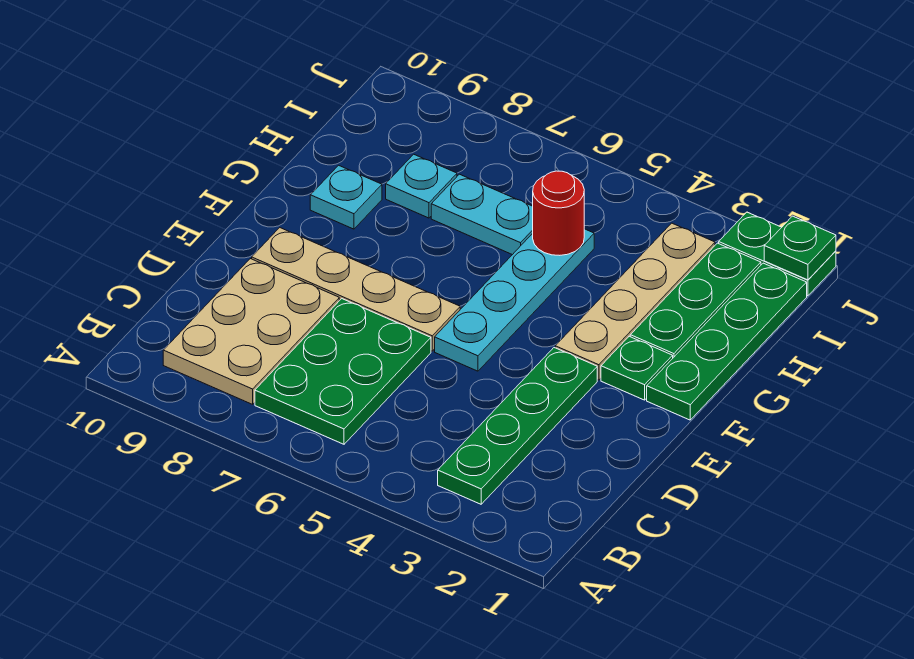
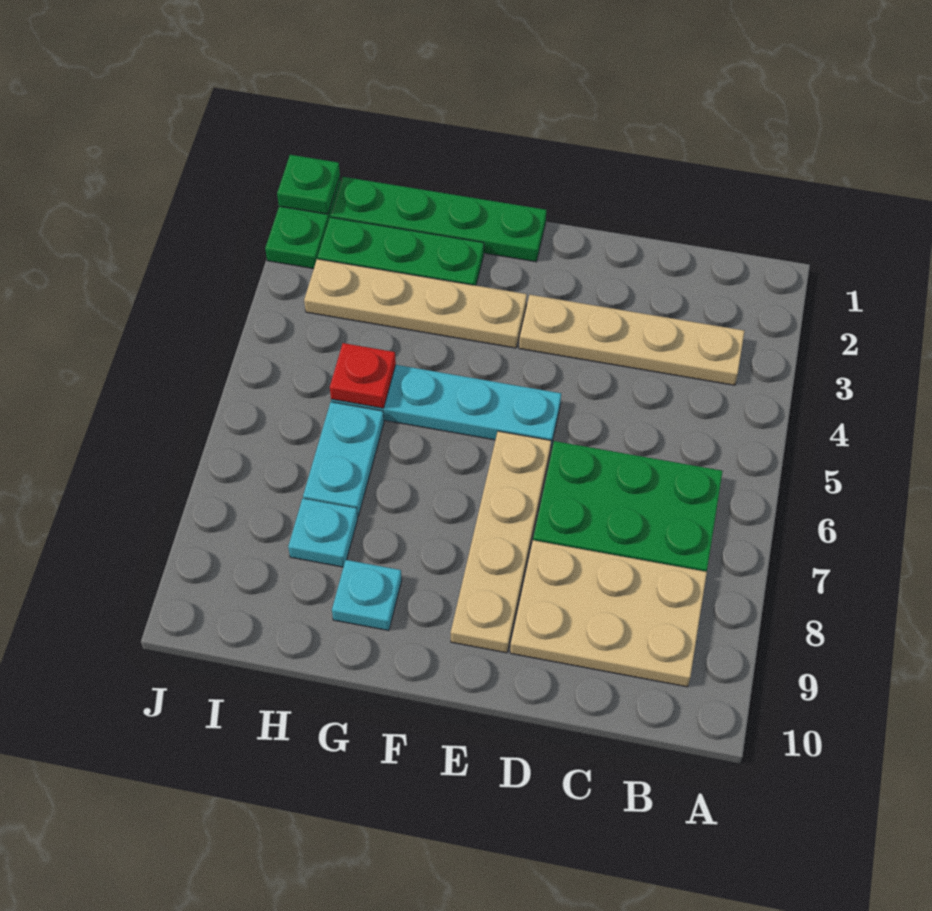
green plate B3:E3 level 1 -> tan plate B3:E3 level 1
green plate F2 level 1 -> none
red round brick H5 level 2 -> red plate H5 level 2

